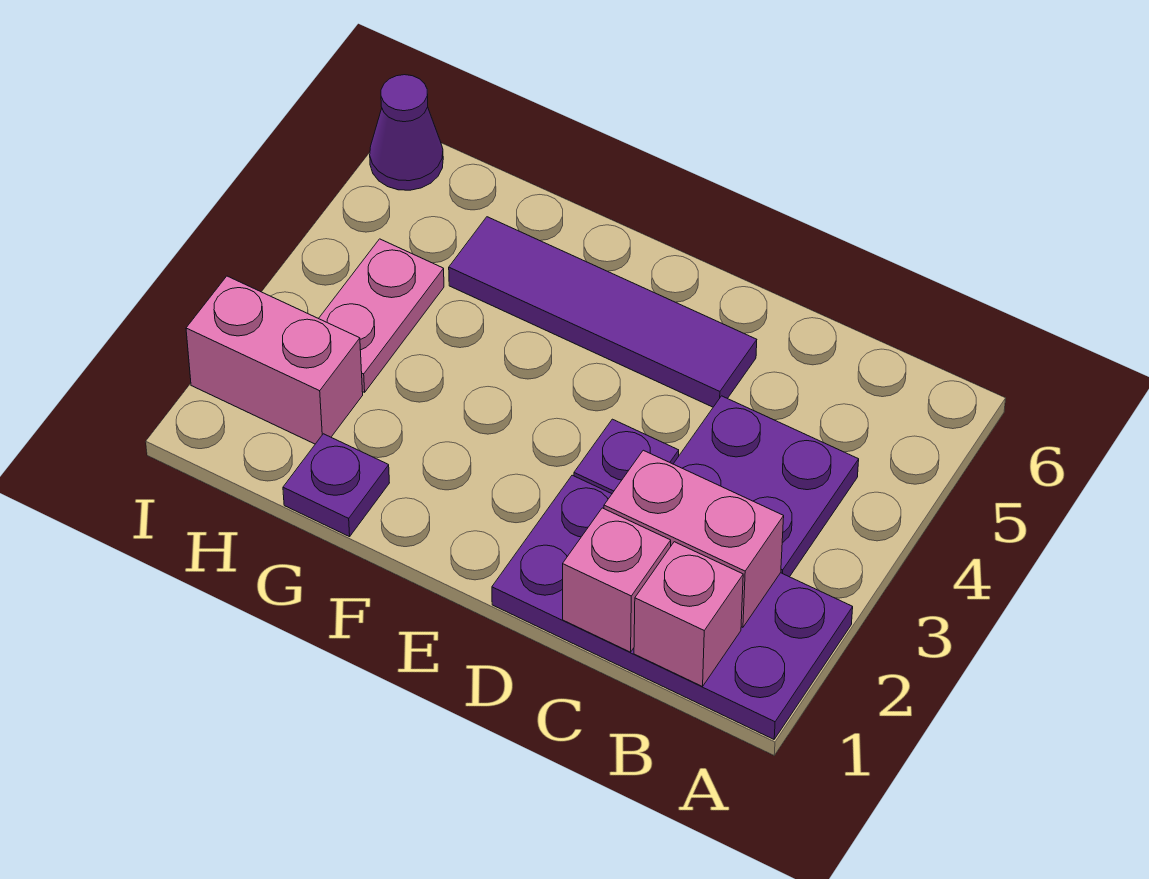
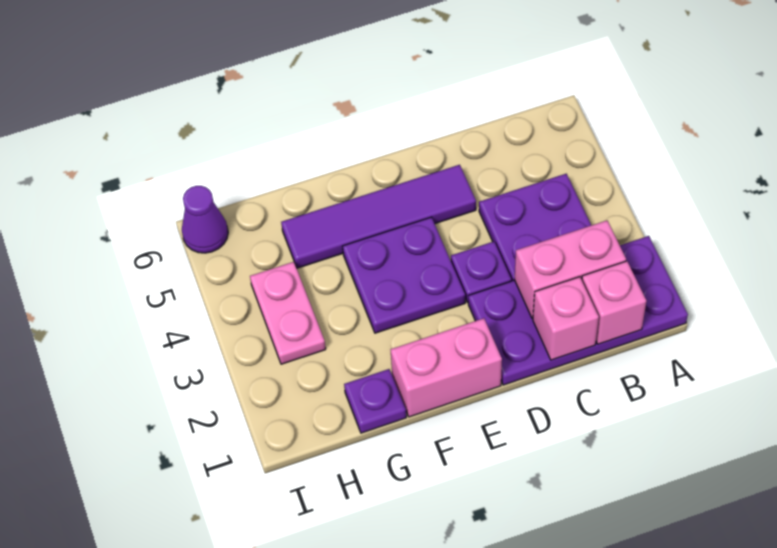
none -> purple plate E3:F4 level 1
pink brick H2:I2 level 1 -> pink brick E1:F1 level 1

